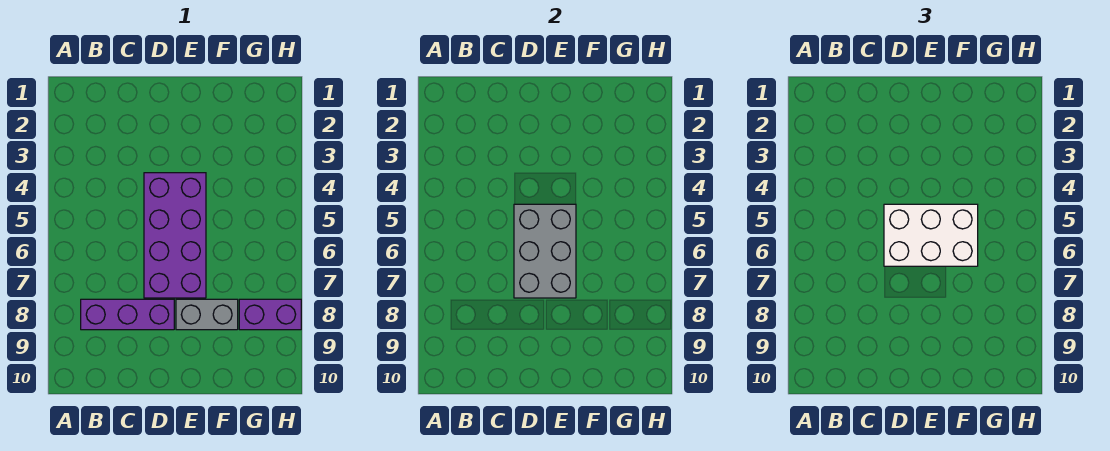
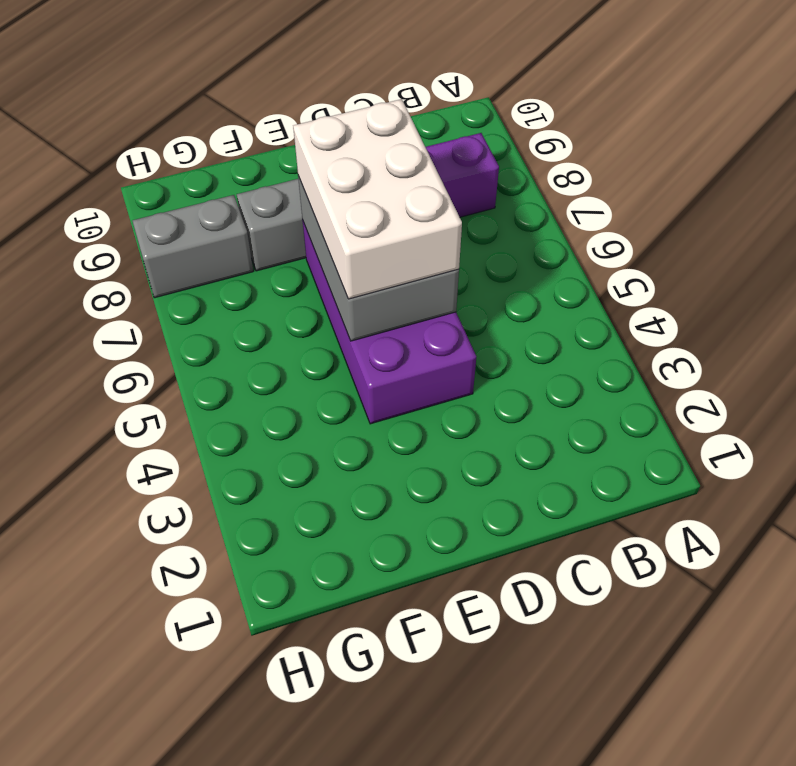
white brick D5:F6 level 3 -> white brick D5:E7 level 3
purple brick G8:H8 level 1 -> grey brick G8:H8 level 1

